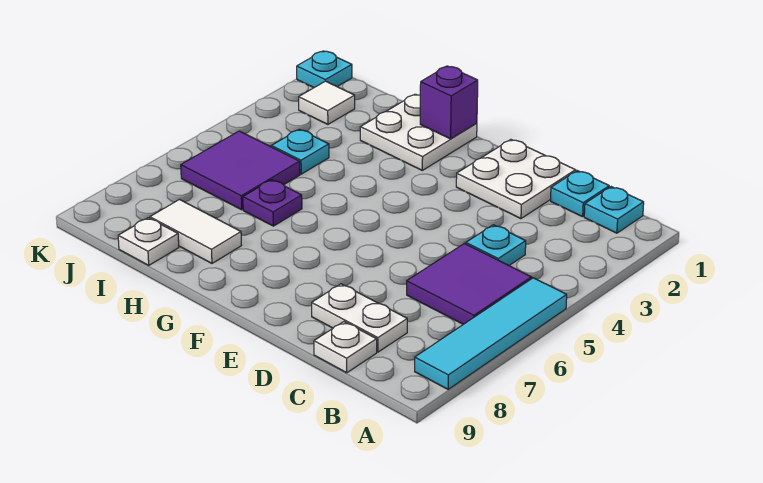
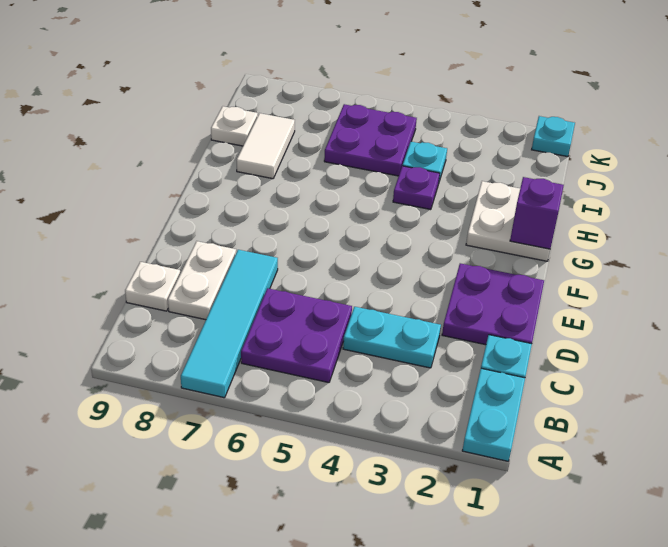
cyan tile A5:A8 level 1 -> cyan tile A7:D7 level 1
cyan plate B1 level 1 -> cyan plate A1:B1 level 1
purple tile B5:C6 level 1 -> purple plate B5:C6 level 1
cyan plate C4 level 1 -> cyan plate C3:C4 level 1
white plate D1:E2 level 1 -> purple plate D1:E2 level 1
purple plate H6 level 1 -> purple plate H4 level 1
purple tile I5:J6 level 1 -> purple plate I5:J6 level 1
white tile J2 level 1 -> none

